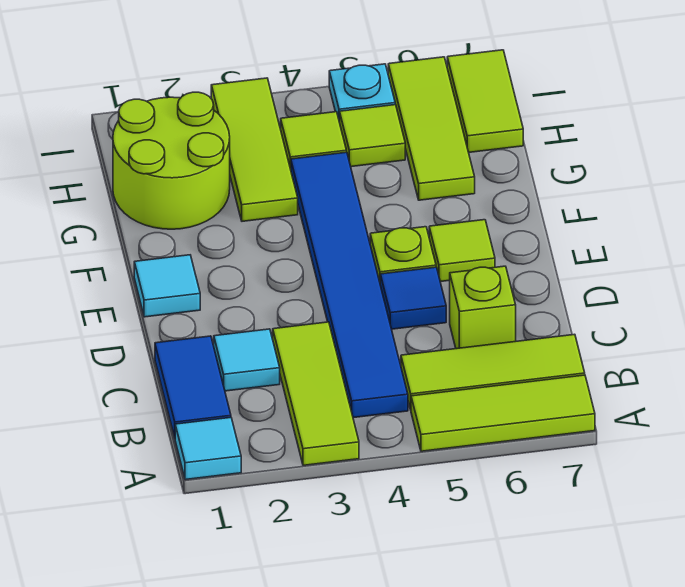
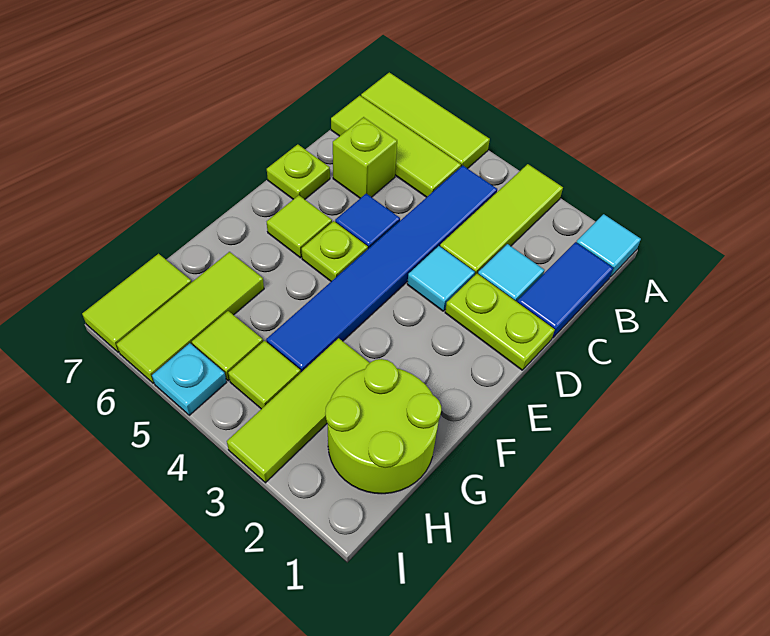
none -> lime plate D1:D2 level 1
none -> lime plate D7 level 1
cyan tile E1 level 1 -> cyan tile D3 level 1

